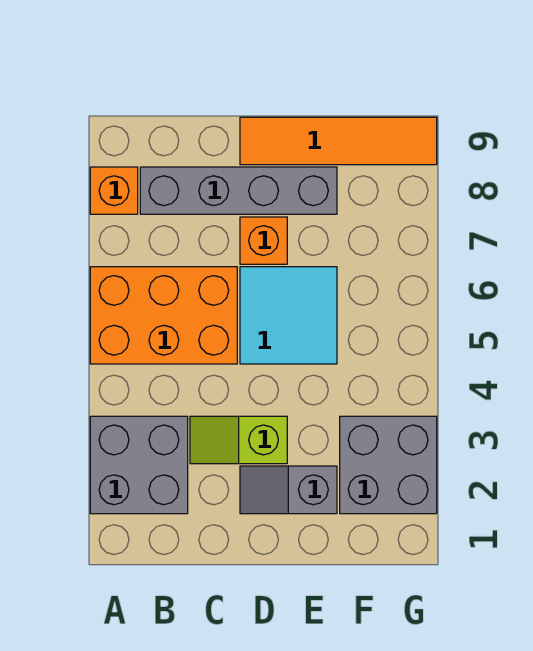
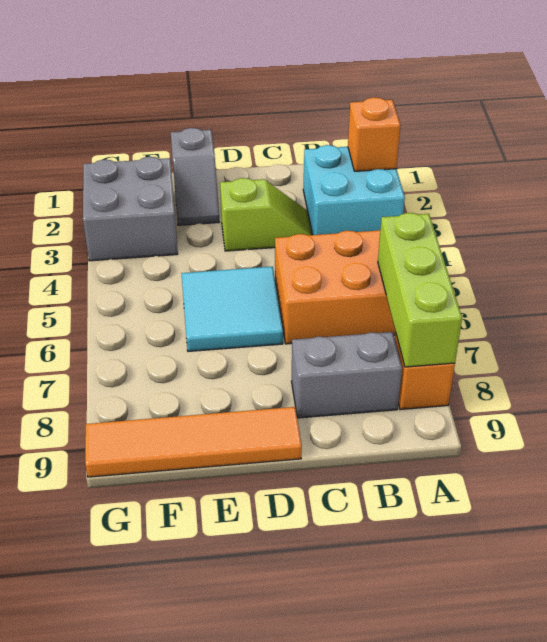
grey brick A2:B3 level 1 -> cyan brick A2:B3 level 1
none -> lime brick A6:A8 level 2
grey brick B8:E8 level 1 -> grey brick B8:C8 level 1
grey slope D2:E2 level 1 top E -> grey slope E1:E2 level 1 top 1
orange brick D7 level 1 -> orange brick A2 level 2

